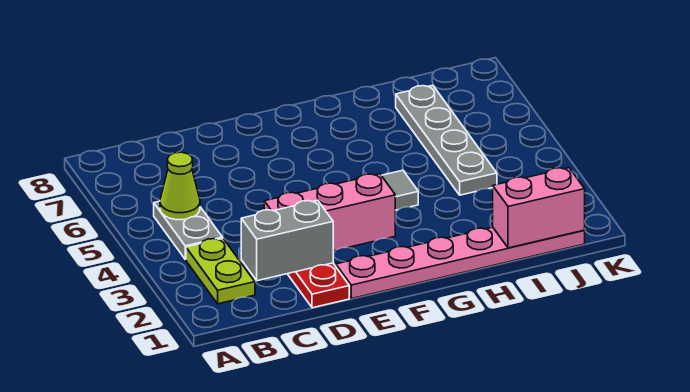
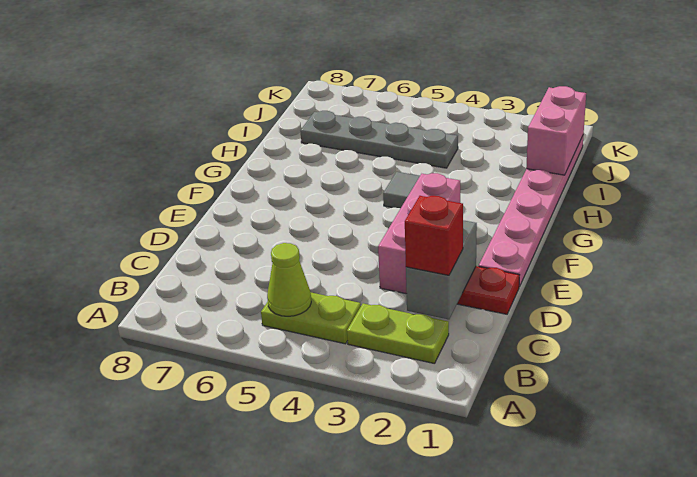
grey plate B4:B5 level 1 -> lime plate B4:B5 level 1
none -> red brick C2 level 3

